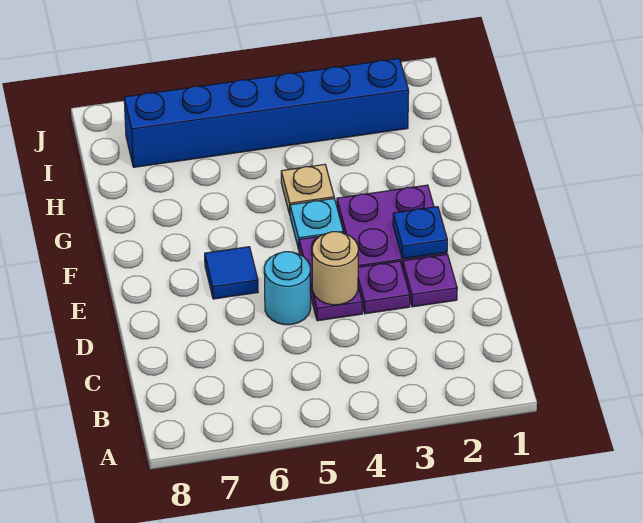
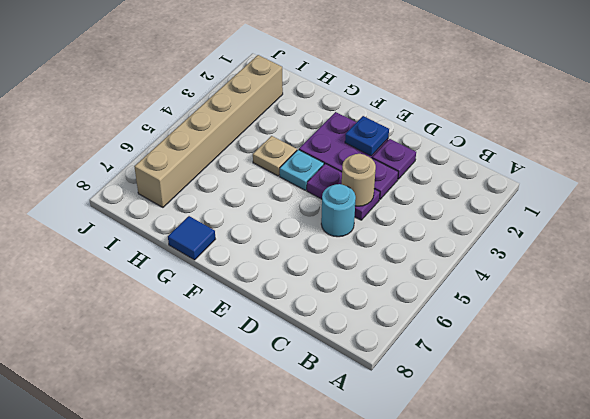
blue tile E6 level 1 -> blue tile G8 level 1
blue brick I2:I7 level 1 -> tan brick I2:I7 level 1

